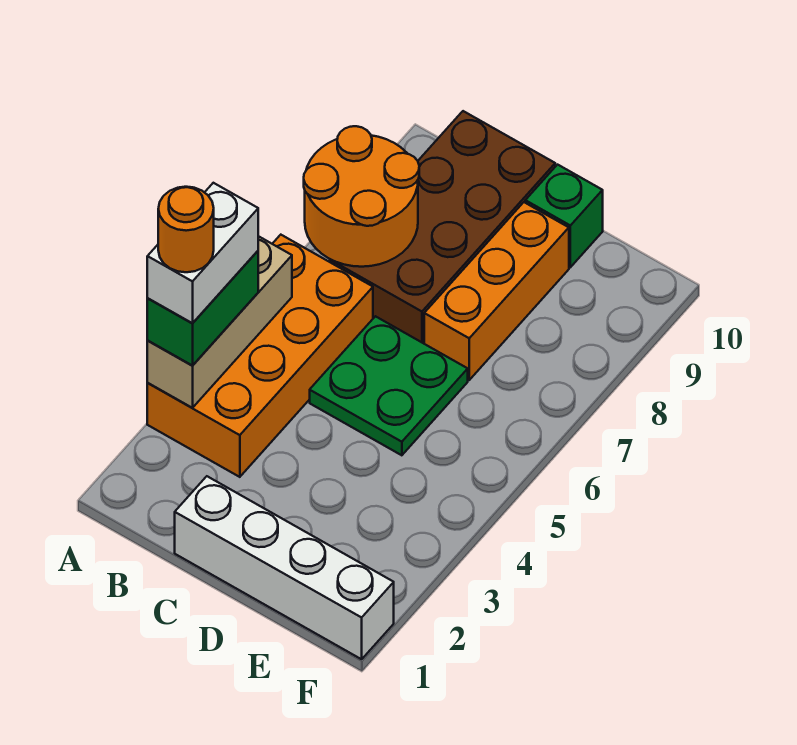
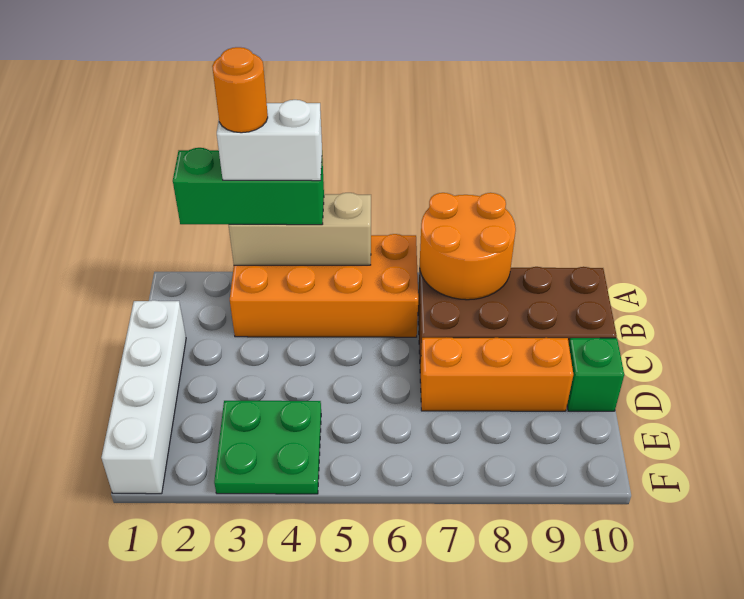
green brick A3:A4 level 3 -> green brick A2:A4 level 3
green plate C5:D6 level 1 -> green plate E3:F4 level 1

